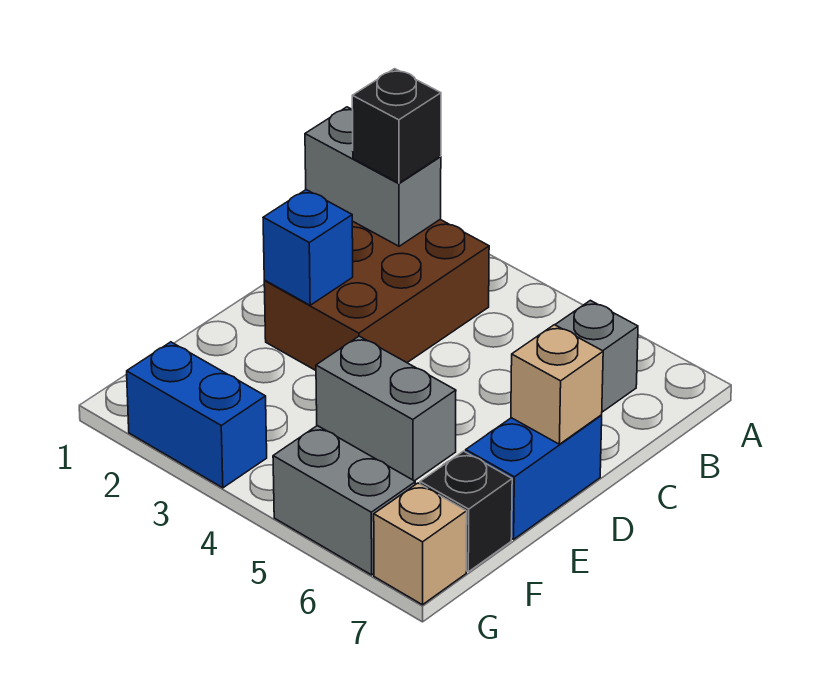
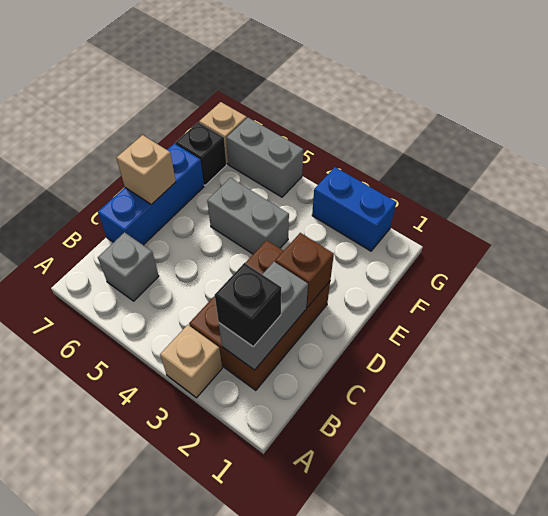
none -> tan brick A3 level 1
grey brick B1:B2 level 2 -> grey brick B2:C2 level 2
blue brick D2 level 2 -> brown brick D2 level 2
blue brick D7:E7 level 1 -> blue brick C7:E7 level 1

